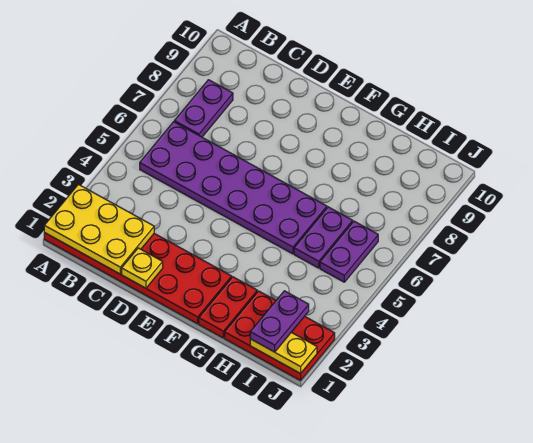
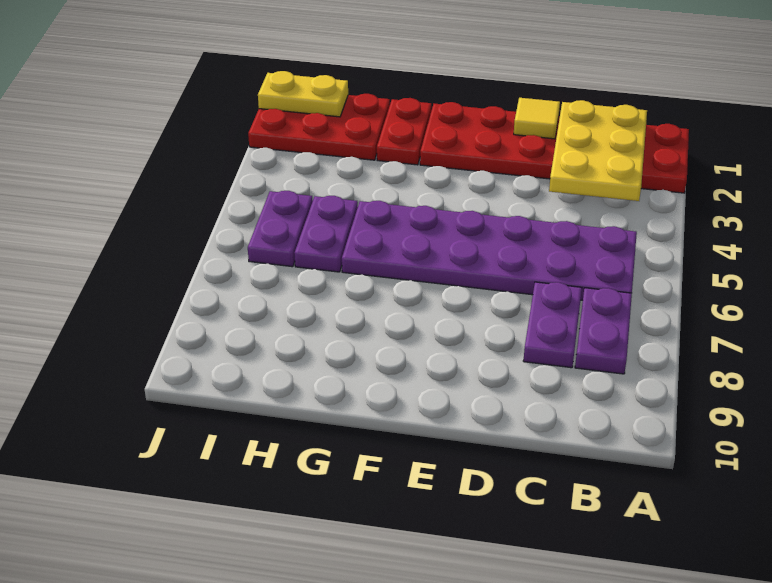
yellow plate A1:C2 level 2 -> yellow plate B1:C3 level 2
yellow plate D1 level 2 -> yellow tile D1 level 2
purple plate I1:I2 level 3 -> purple plate C7:C8 level 1

